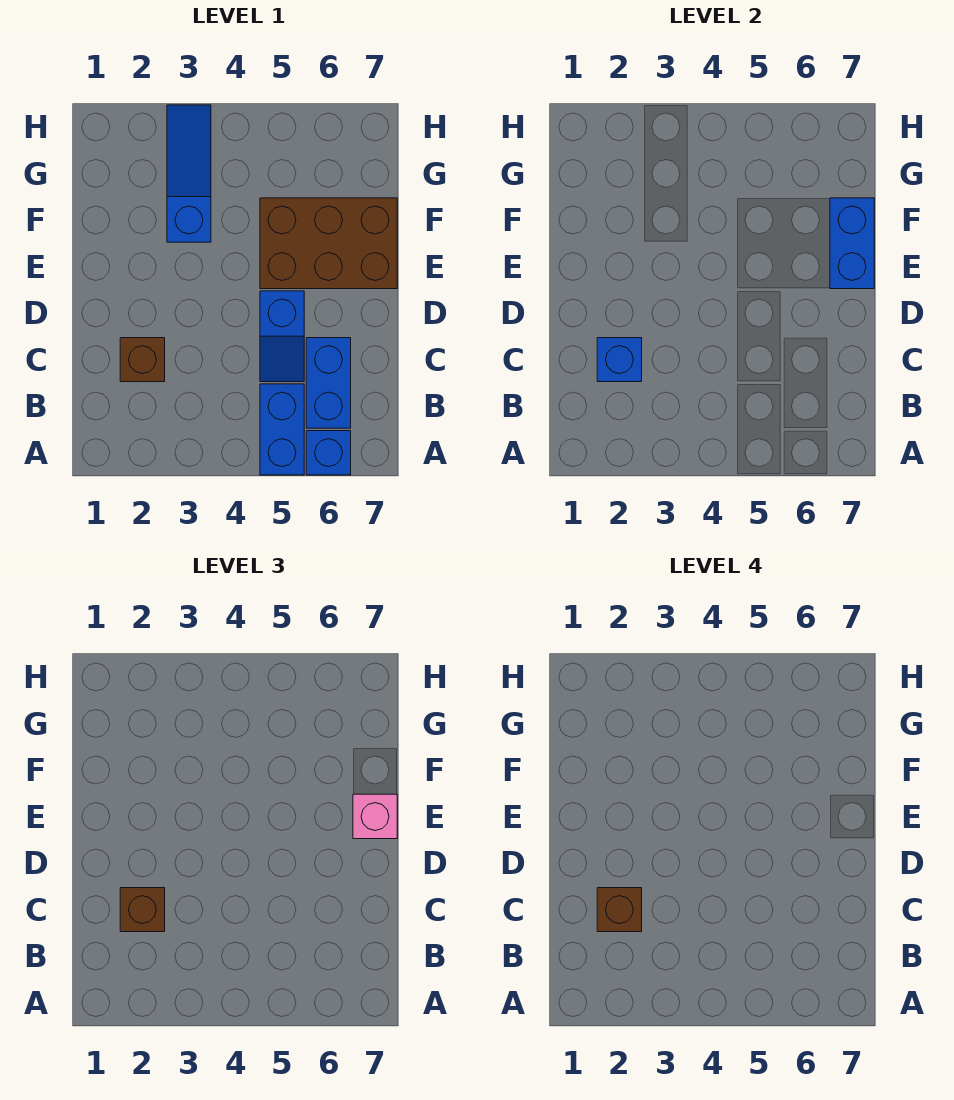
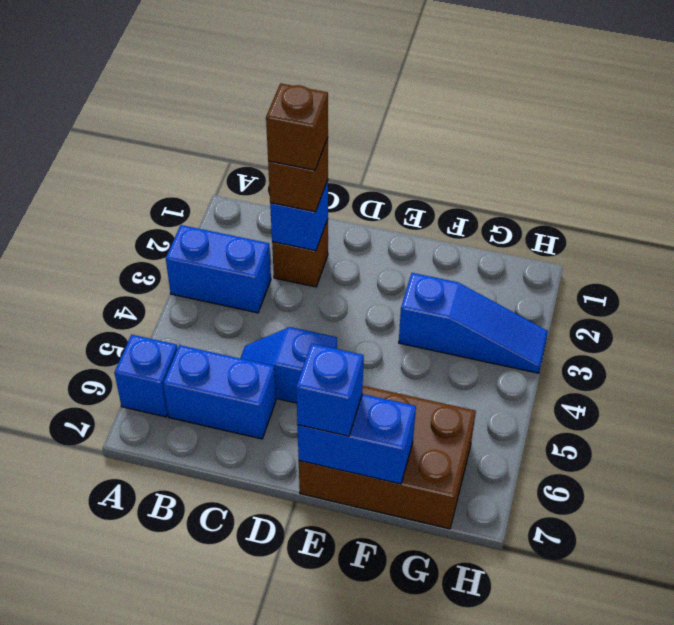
blue brick A5:B5 level 1 -> blue brick A3:B3 level 1
brown brick E5:F7 level 1 -> brown brick E6:G7 level 1
pink brick E7 level 3 -> blue brick E7 level 3

